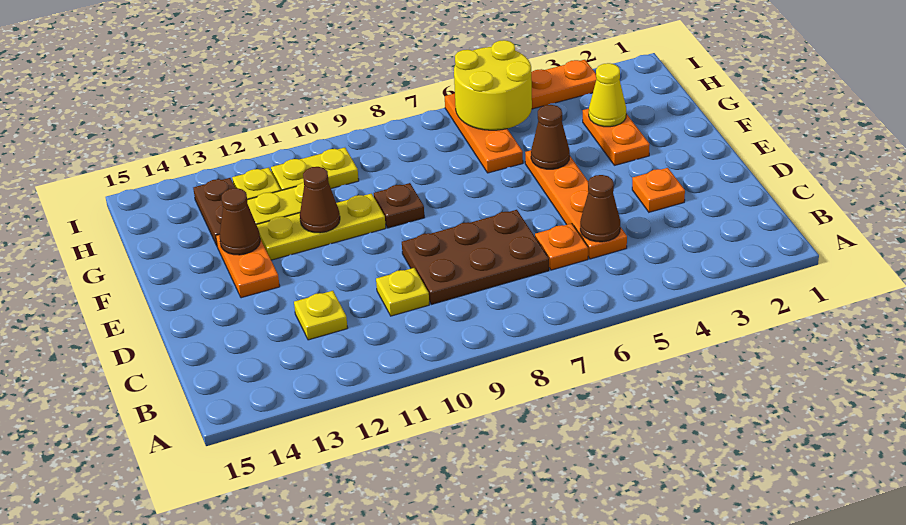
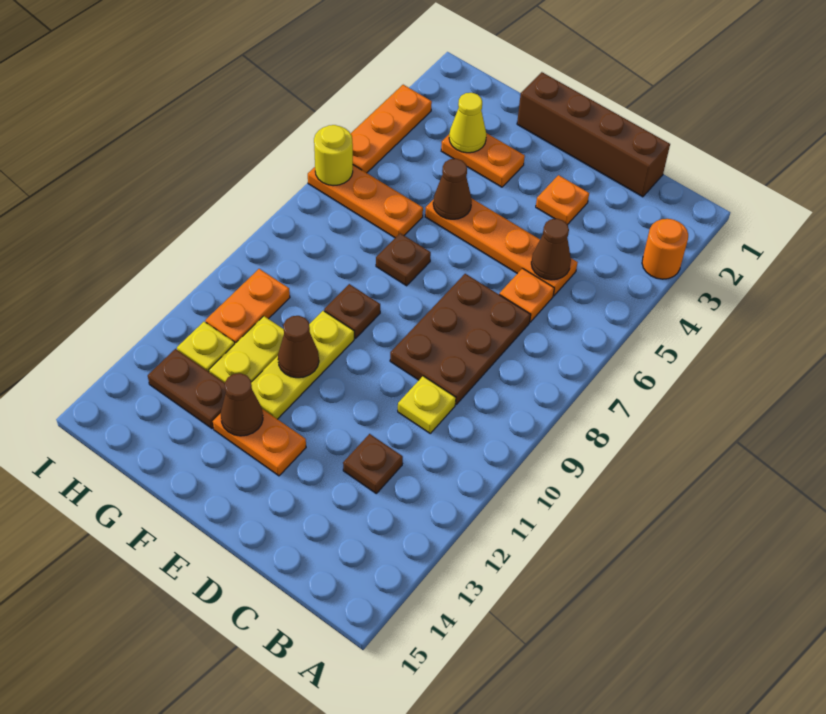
none -> orange round brick A3 level 1
none -> brown brick C1:F1 level 1
yellow plate C12 level 1 -> brown plate C12 level 1
none -> brown plate F7 level 1
yellow round brick H5:I6 level 2 -> yellow round brick I6 level 2
yellow plate H10:H11 level 1 -> orange plate H10:H11 level 1

